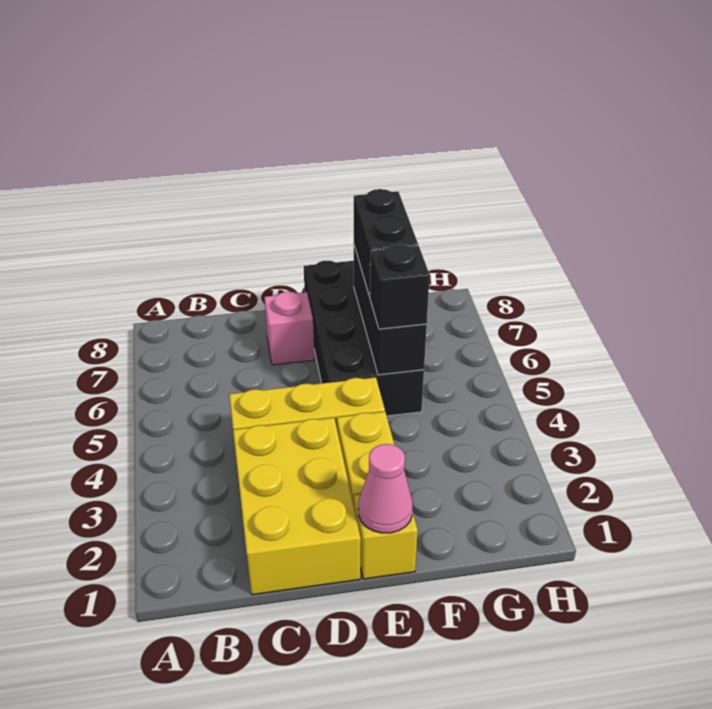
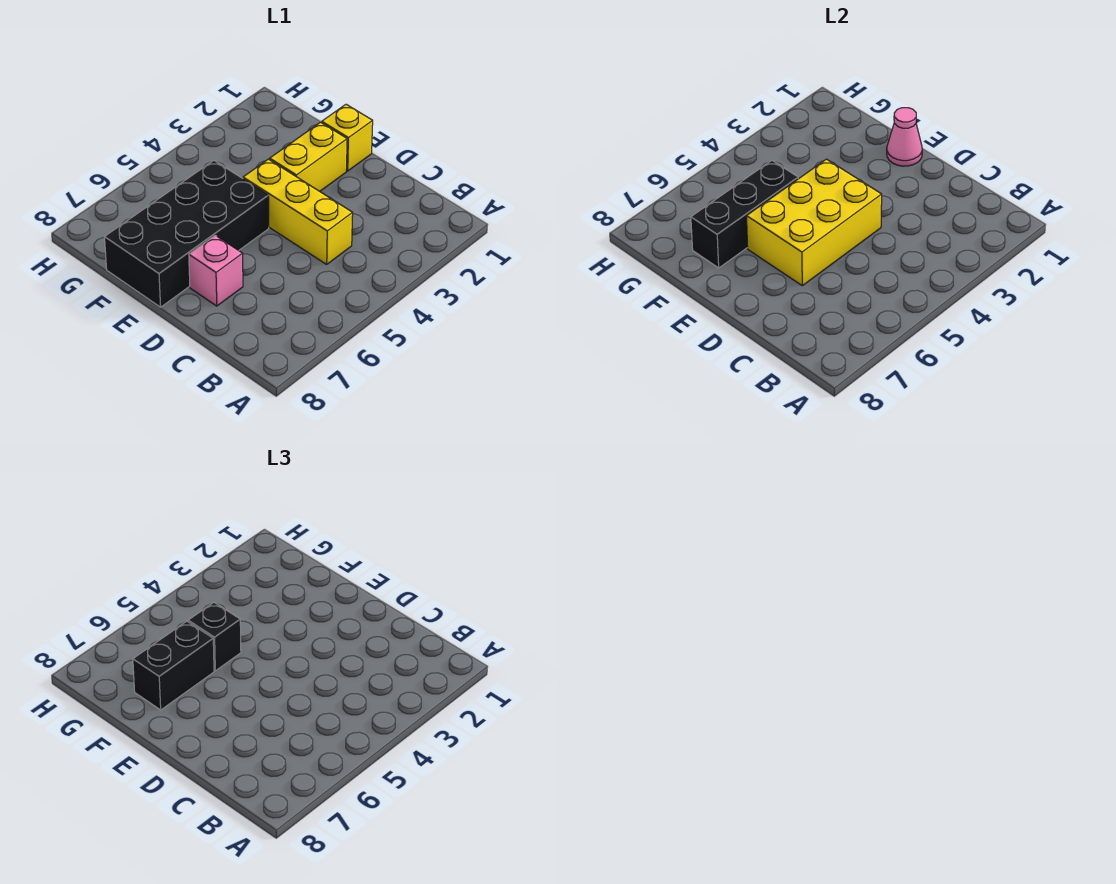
yellow brick C1:D3 level 1 -> yellow brick D4:E6 level 2

